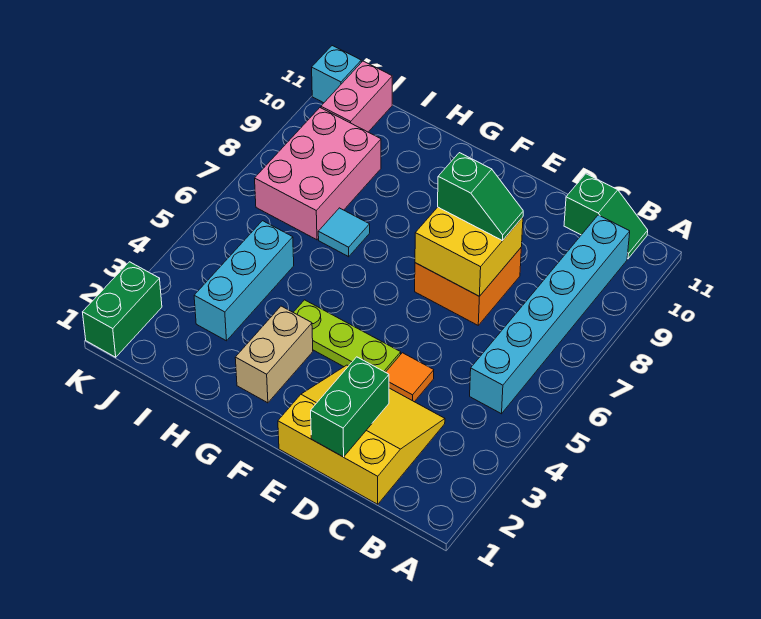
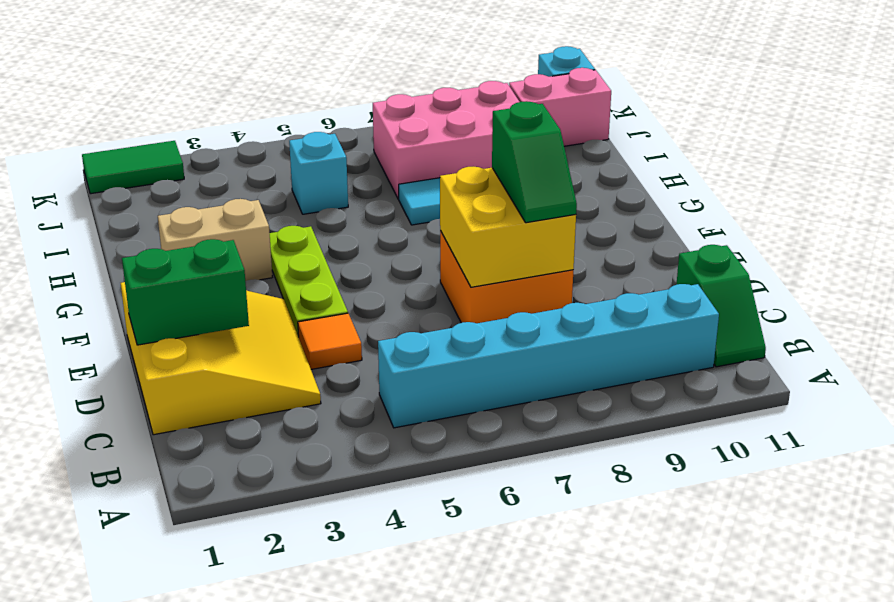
cyan brick I3:I5 level 1 -> cyan brick I5 level 1
green brick K1:K2 level 1 -> green tile K1:K2 level 1

